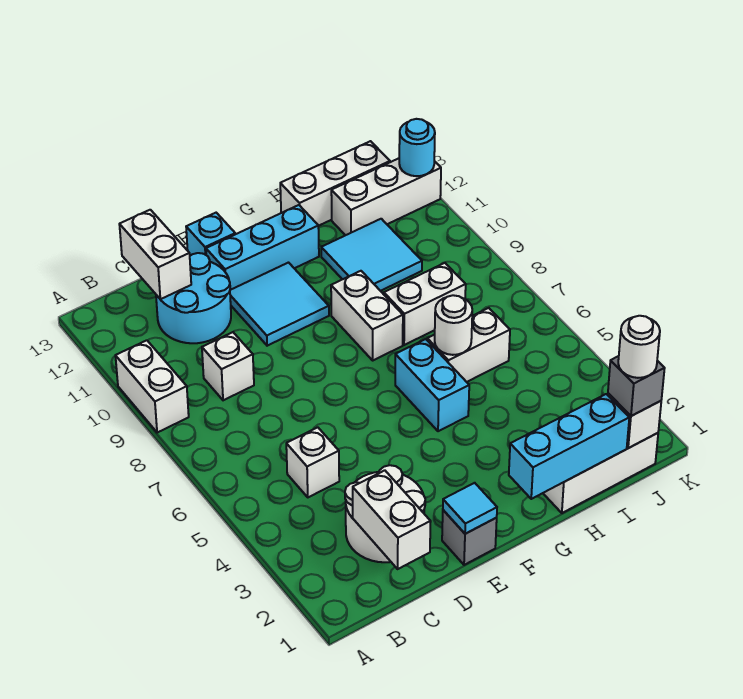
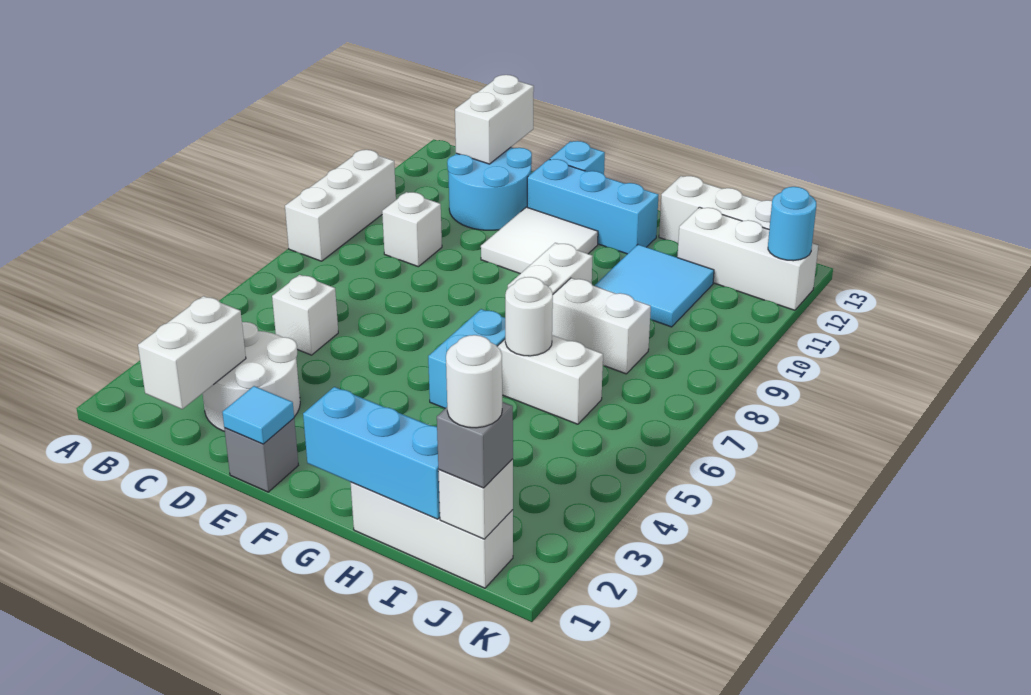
white brick A9:A10 level 1 -> white brick A8:A10 level 1
cyan tile E10:F11 level 1 -> white tile E10:F11 level 1

